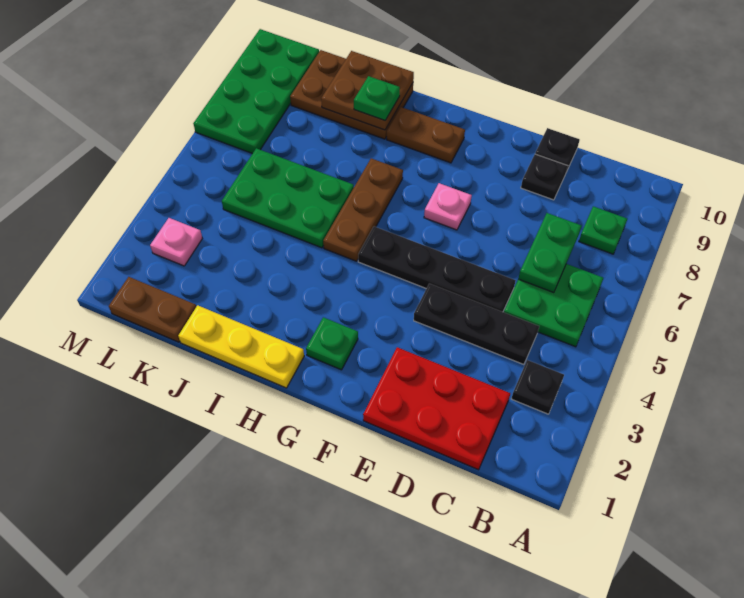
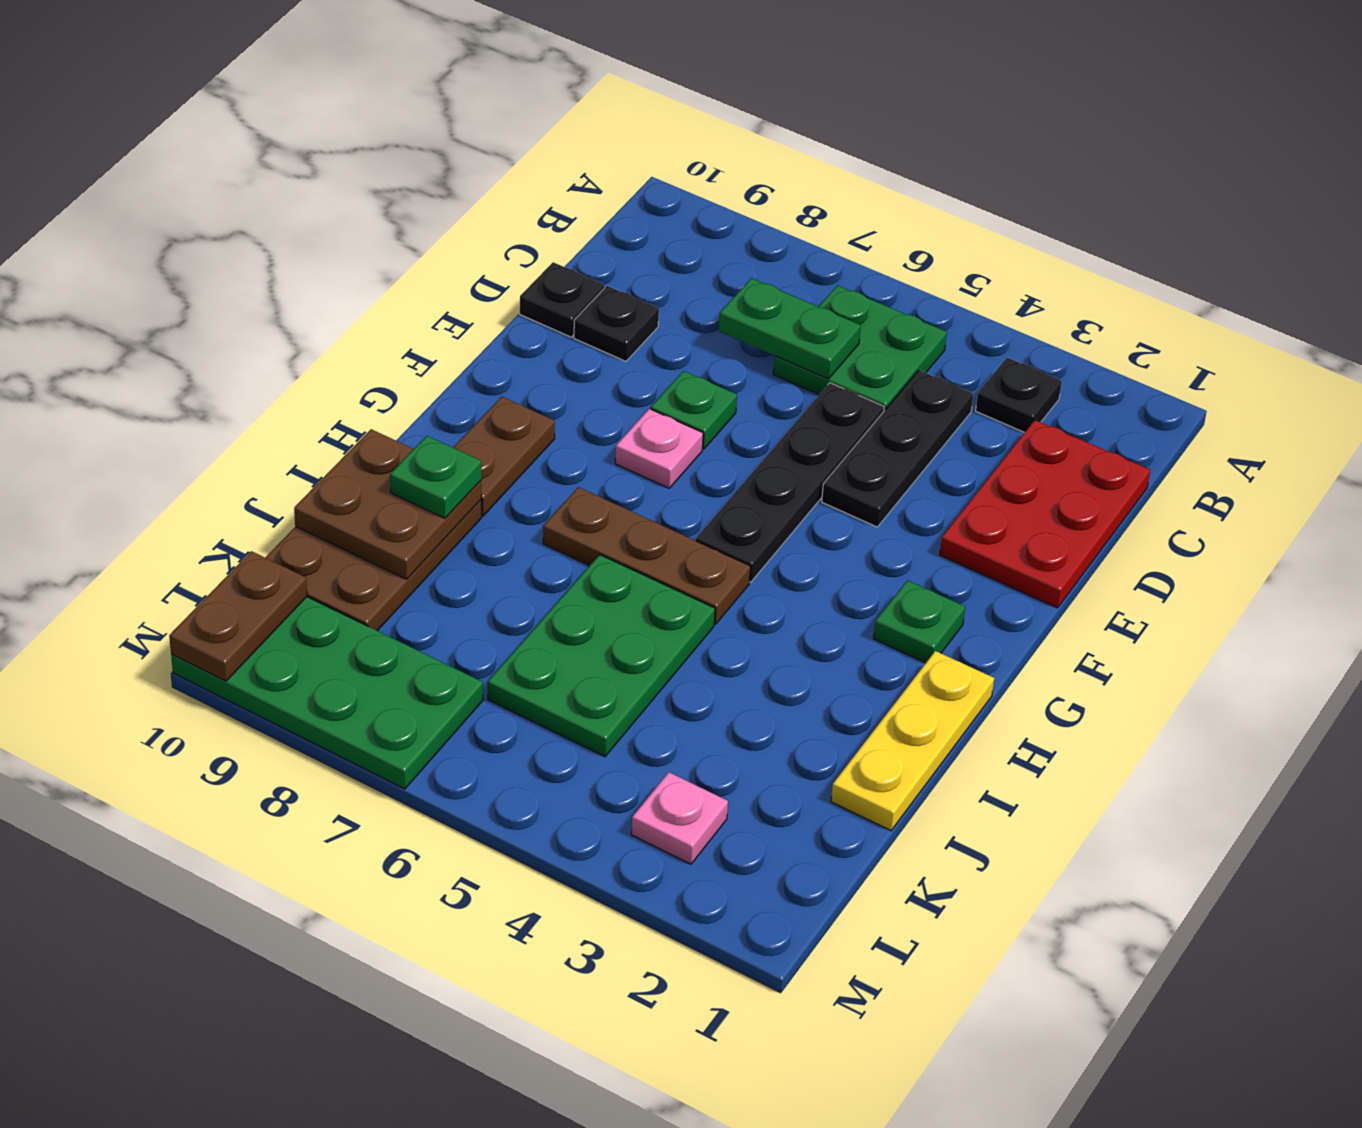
green plate B8 level 1 -> green plate E7 level 1
brown plate K1:L1 level 1 -> brown plate L10:M10 level 2

